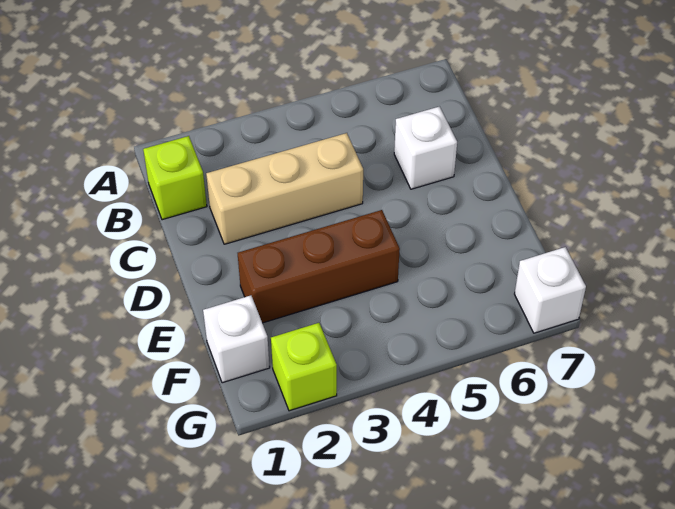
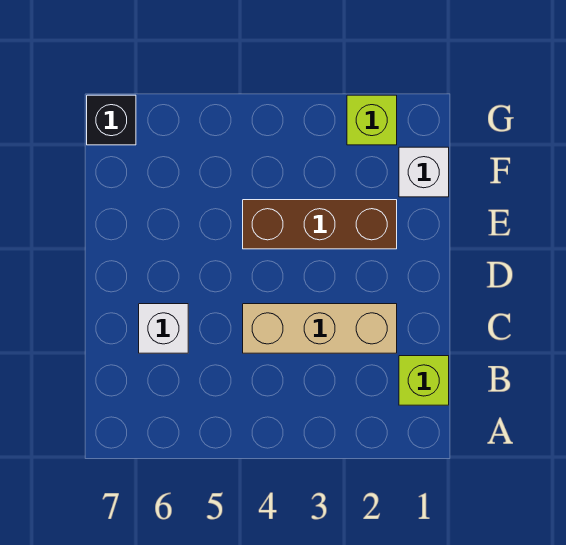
white brick G7 level 1 -> black brick G7 level 1

